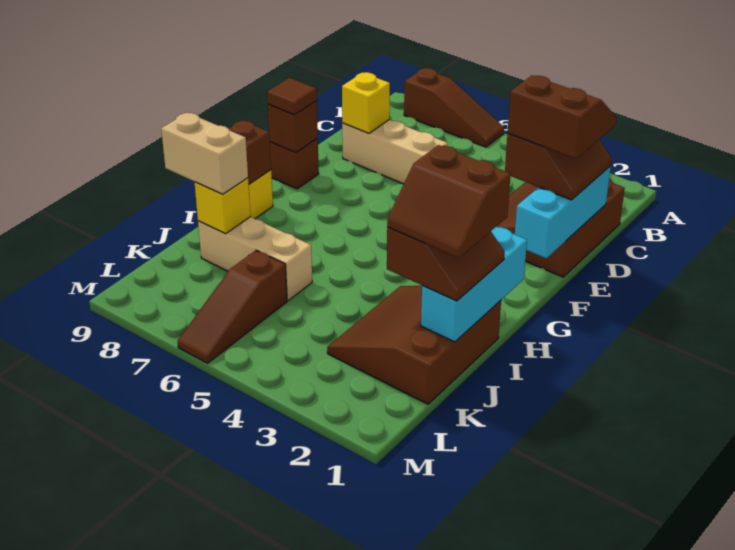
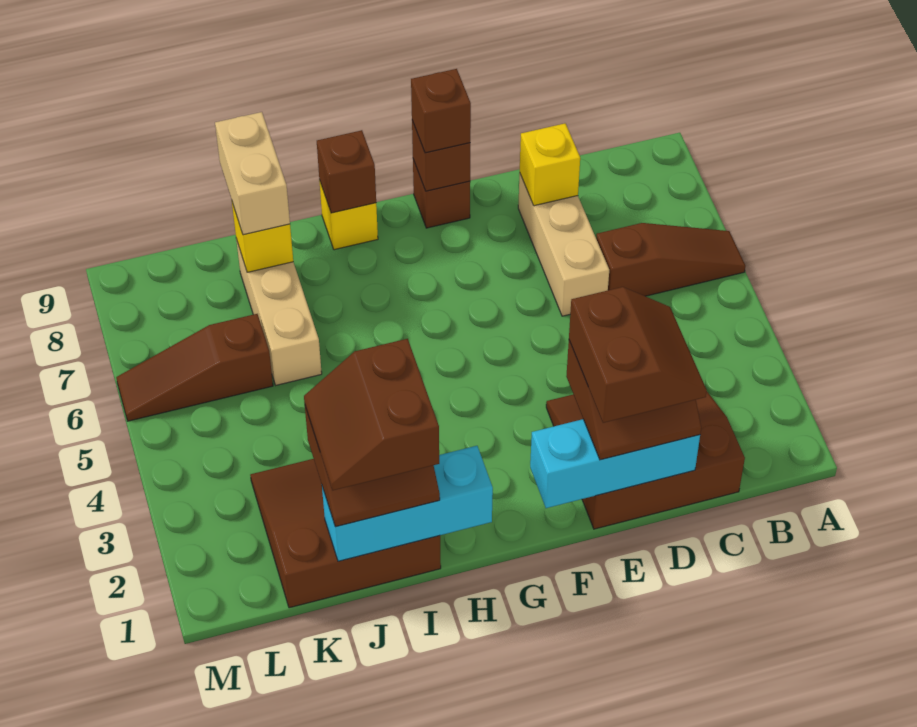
brown slope A6:A8 level 1 top 8 -> brown slope A6:C6 level 1 top C
brown tile F9 level 3 -> brown brick F9 level 3

